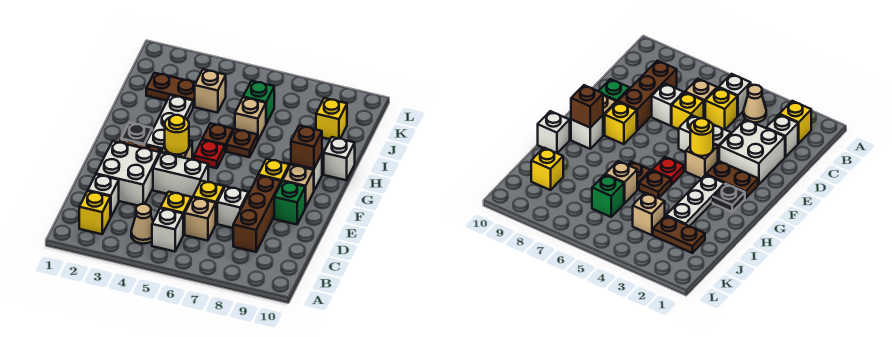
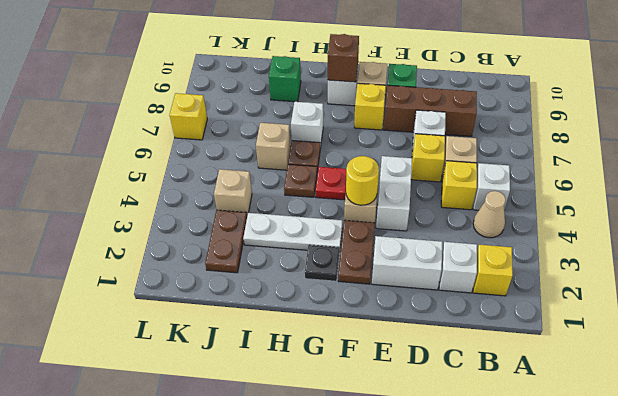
white brick D2:E3 level 1 -> white brick D2:E2 level 1
white brick H10 level 1 -> white brick H7 level 1
green brick J6 level 1 -> green brick I9 level 1
yellow brick J9 level 1 -> yellow brick L7 level 1

